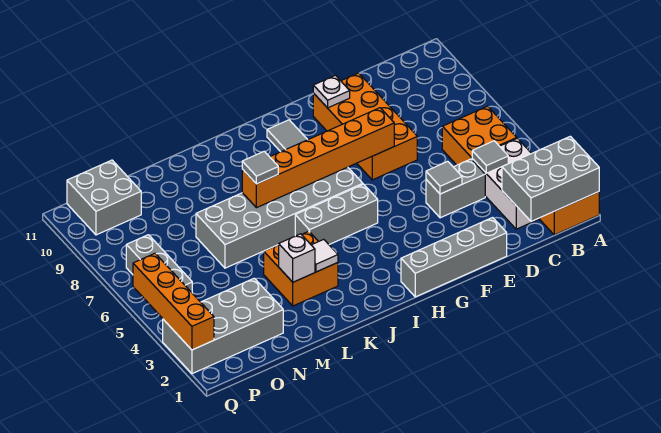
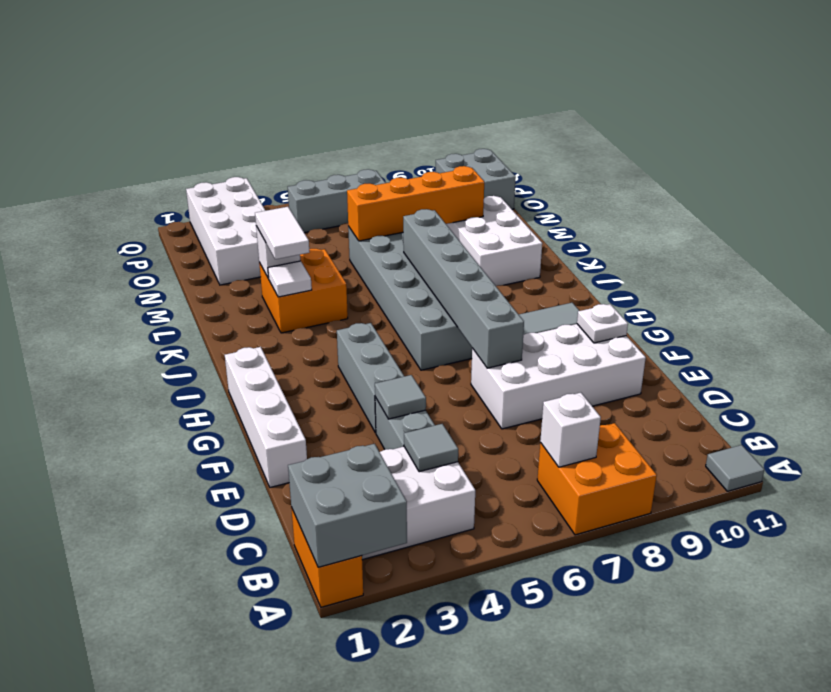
grey brick A1:C2 level 2 -> grey brick A1:B2 level 2
orange brick B5:C6 level 1 -> orange brick A7:B8 level 1
none -> white brick B7 level 2
grey brick E1:H1 level 1 -> white brick E1:H1 level 1
orange brick E7:F10 level 1 -> white brick E7:F10 level 1
orange brick F7:K7 level 2 -> grey brick F7:K7 level 2
grey brick H5:J5 level 1 -> grey brick F4:H4 level 1
none -> white tile K3:L3 level 3
grey tile K7 level 3 -> grey tile A11 level 1
none -> white brick K9:M10 level 1
grey brick N2:Q3 level 1 -> white brick N2:Q3 level 1
orange brick Q2:Q5 level 2 -> orange brick M6:M9 level 2

